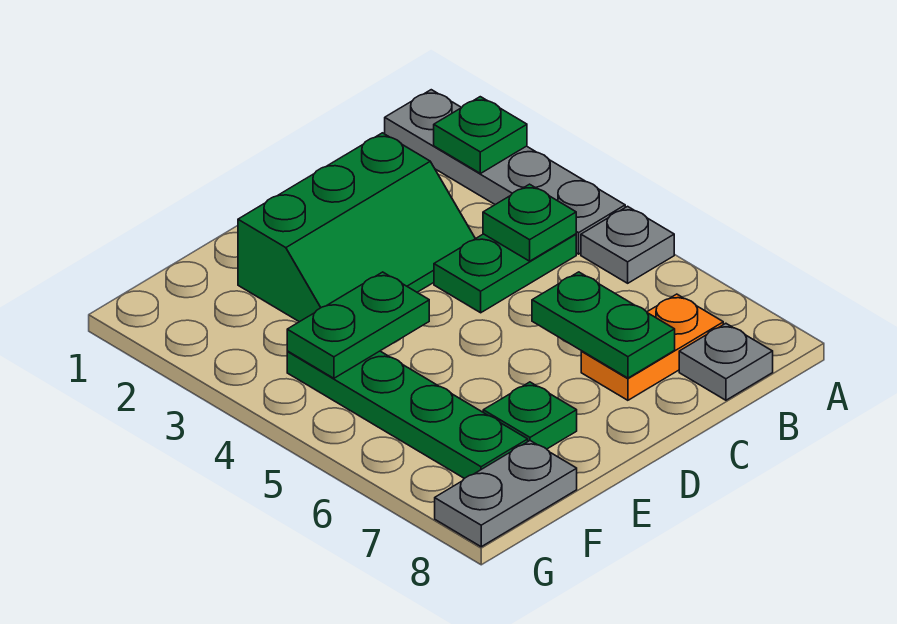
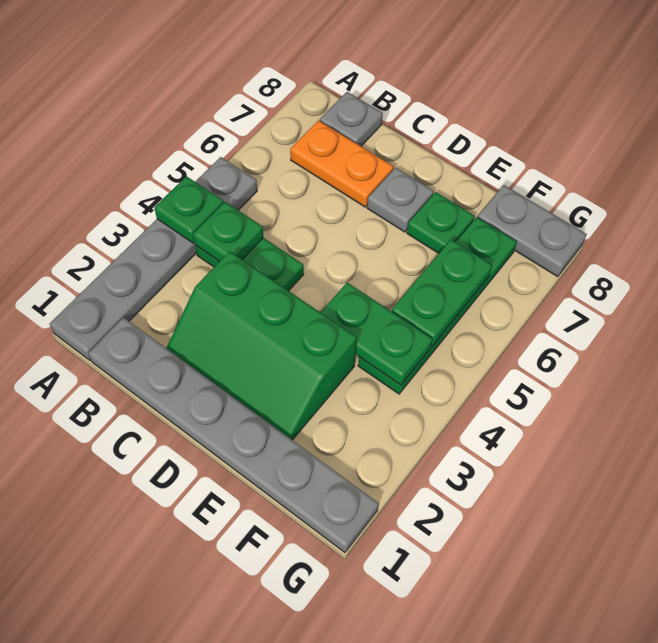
green plate A2 level 2 -> green plate A4 level 2
none -> grey plate B1:G1 level 1
green slope C2:E3 level 1 top 2 -> green slope C2:E3 level 1 top 3
green plate C6:C7 level 2 -> green plate F5:F6 level 2
none -> grey plate D7 level 1

